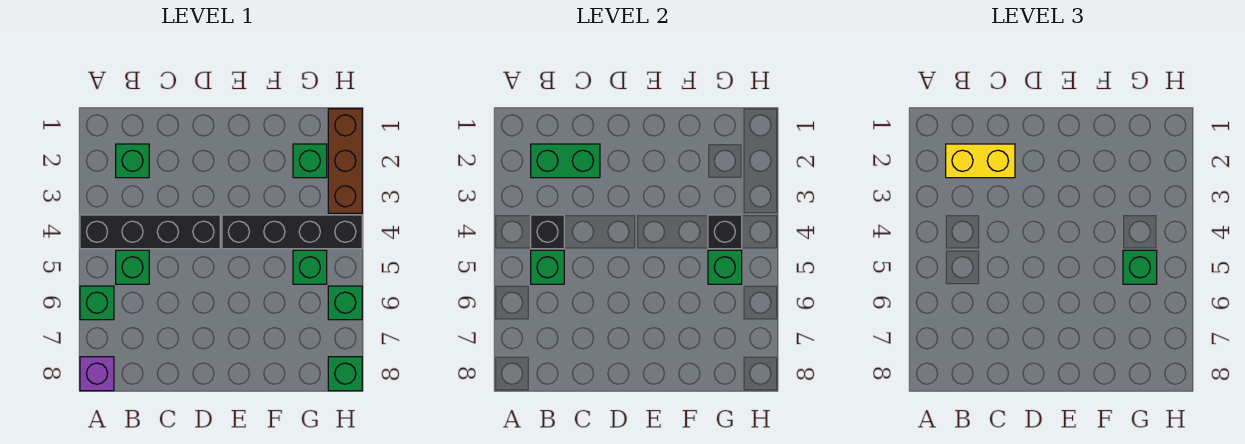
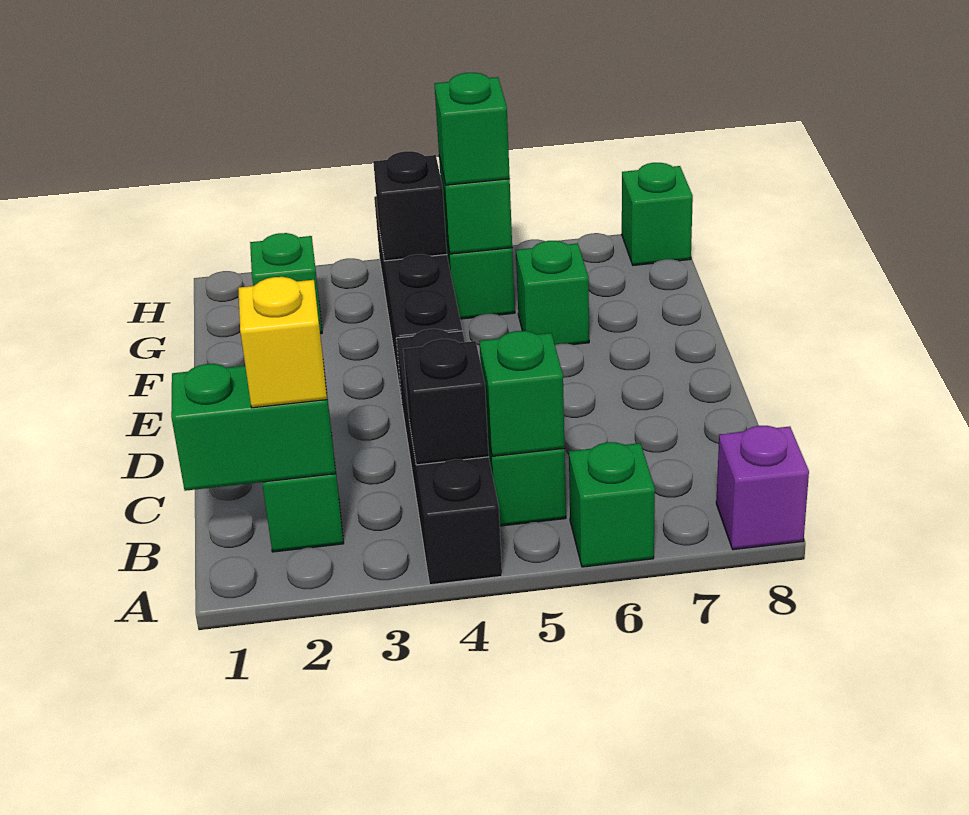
green brick B2:C2 level 2 -> green brick B1:B2 level 2
yellow brick B2:C2 level 3 -> yellow brick B2 level 3
brown brick H1:H3 level 1 -> none
green brick H6 level 1 -> green brick F6 level 1

